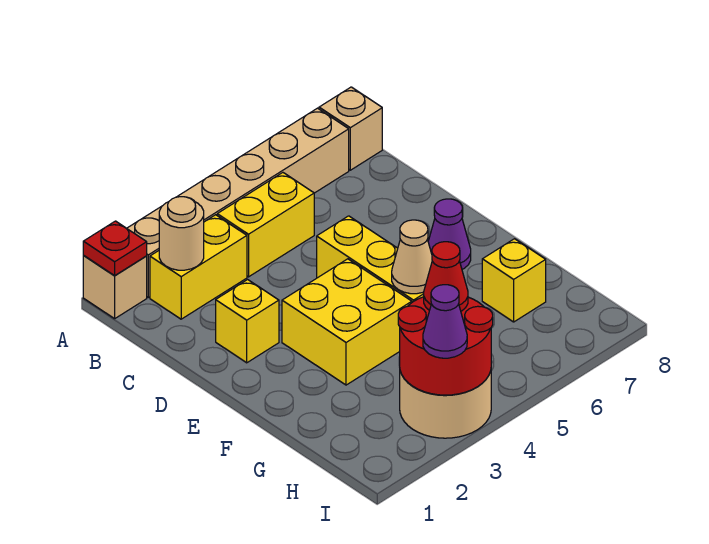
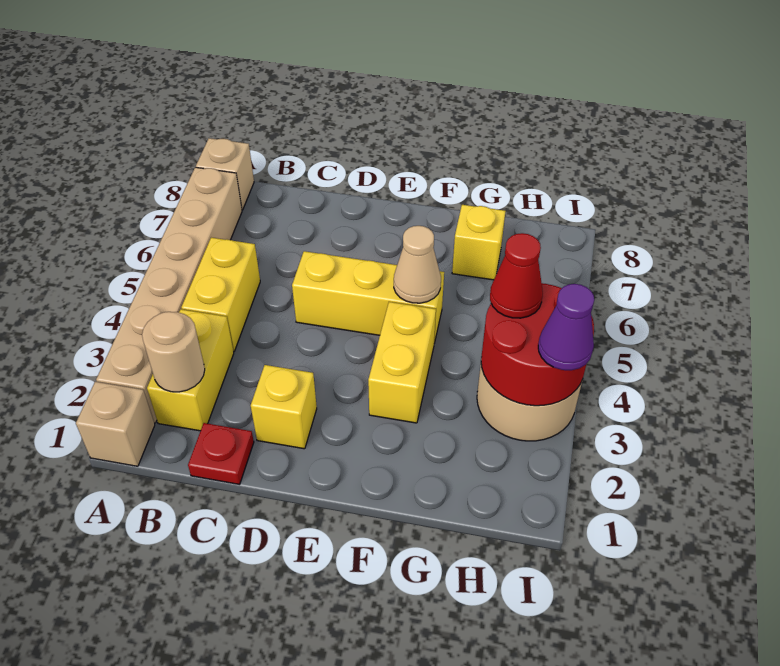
red plate A1 level 2 -> red plate C1 level 1
yellow brick E3:F4 level 1 -> yellow brick F3:F4 level 1
purple cone E7 level 1 -> none

